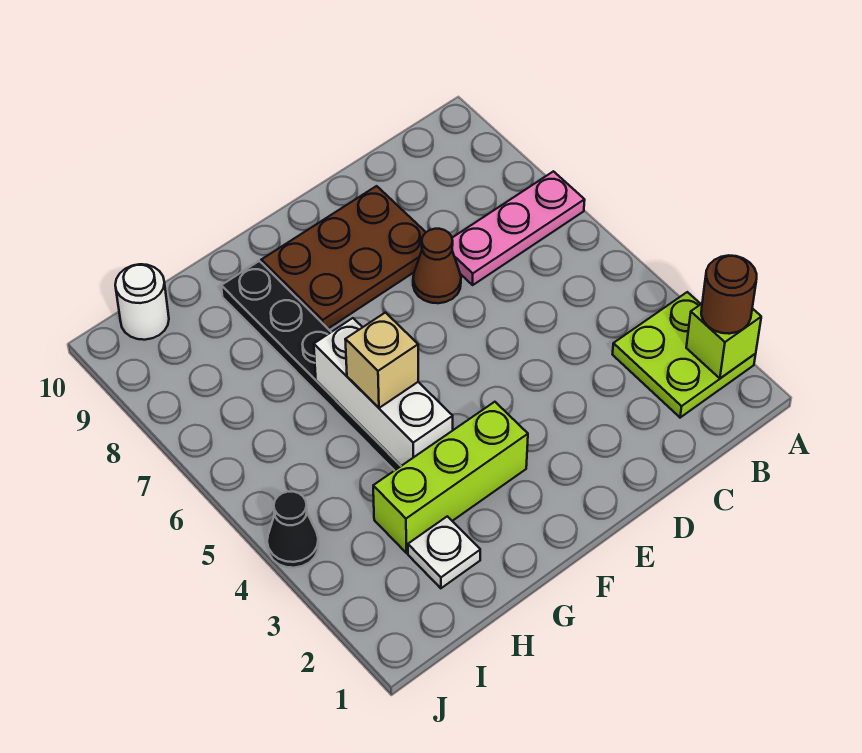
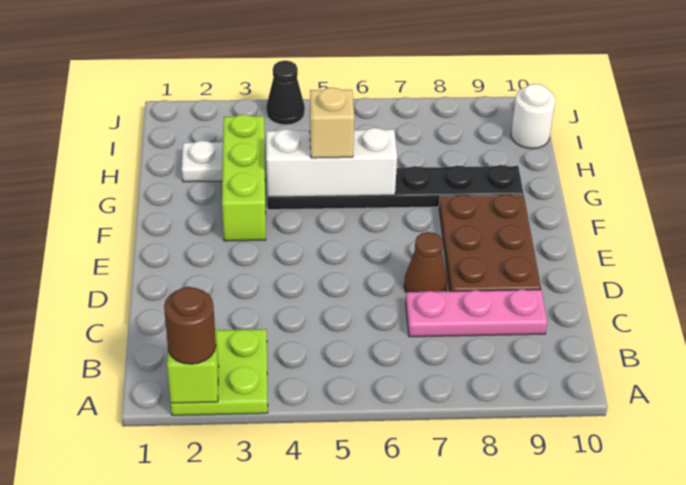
pink plate A7:C7 level 1 -> pink plate C7:C9 level 1

